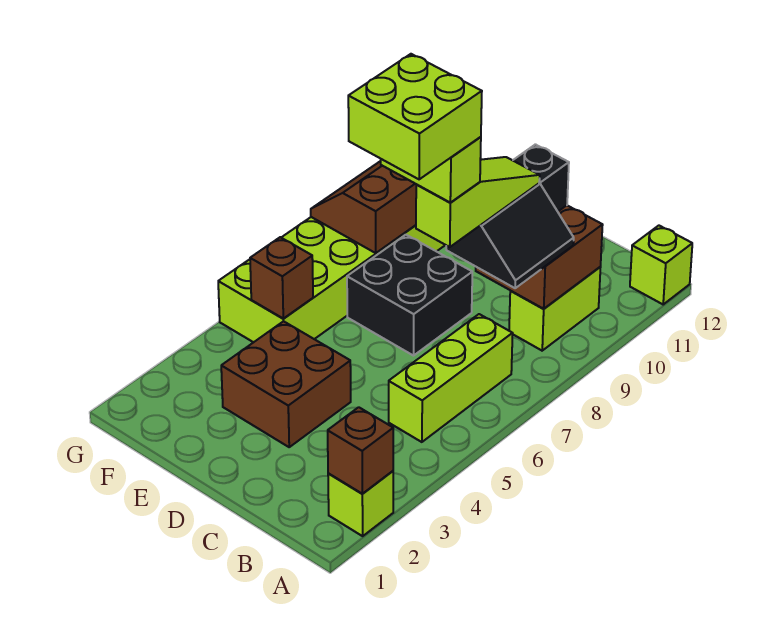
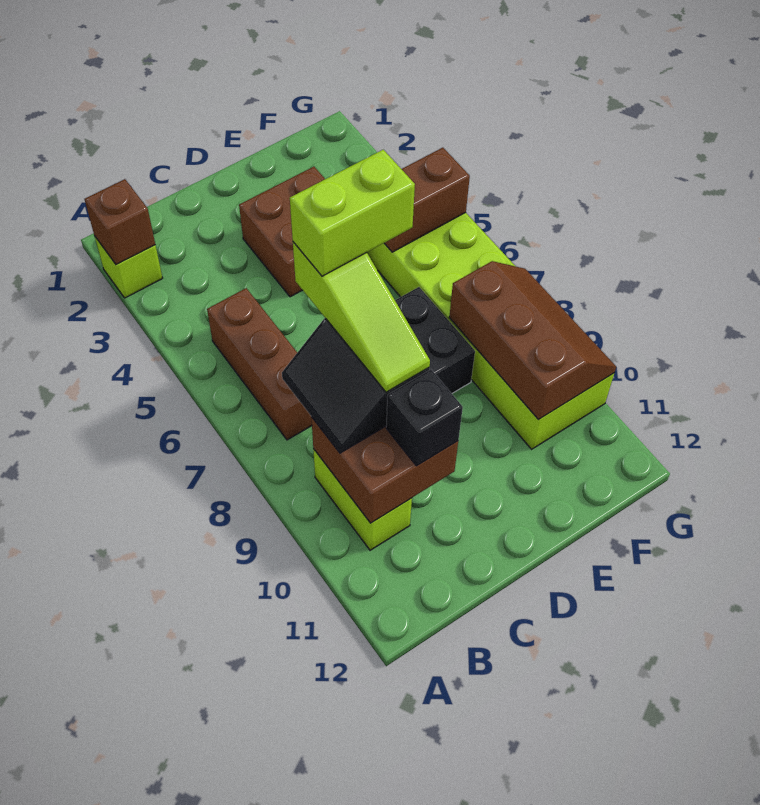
lime brick A12 level 1 -> none
lime brick B5:B7 level 1 -> brown brick B5:B7 level 1
lime brick C6:D7 level 6 -> none
brown brick F5 level 2 -> brown brick F5:G5 level 2

